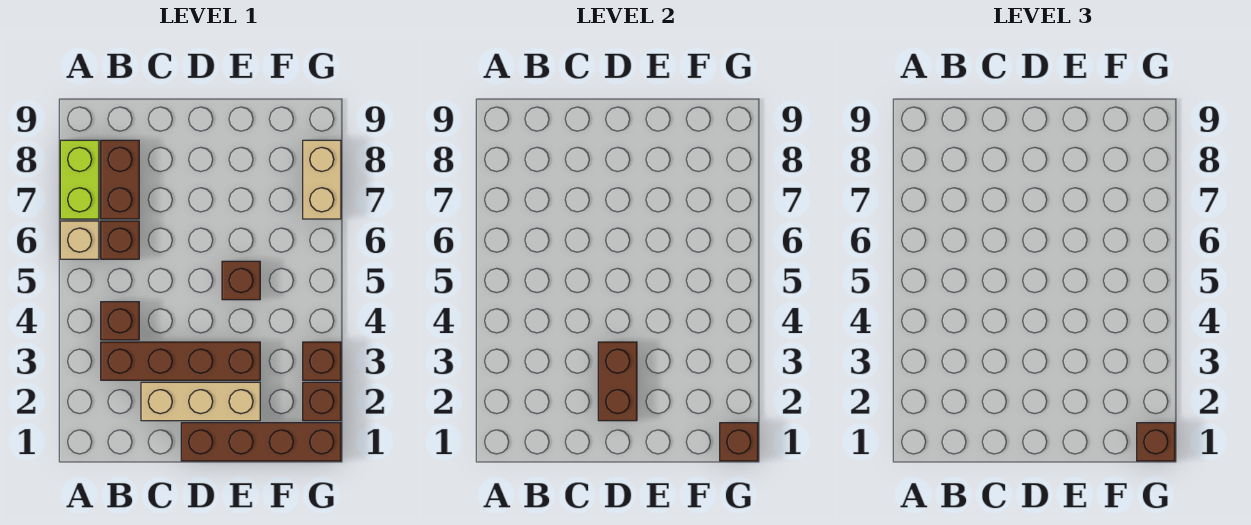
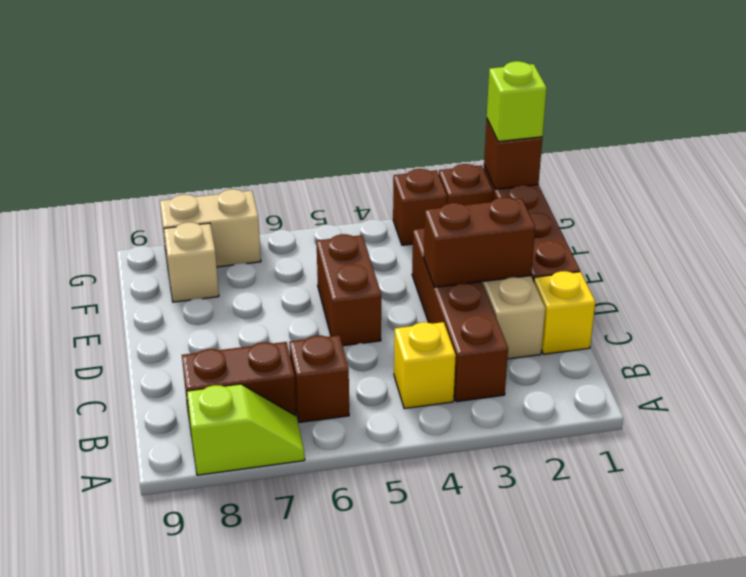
tan brick A6 level 1 -> tan brick F8 level 1
lime brick A7:A8 level 1 -> lime slope A7:A8 level 1 top 8
brown brick B4 level 1 -> yellow brick B4 level 1
none -> yellow brick C1 level 1
brown brick E5 level 1 -> brown brick D5:E5 level 1
brown brick G1 level 3 -> lime brick G1 level 3

